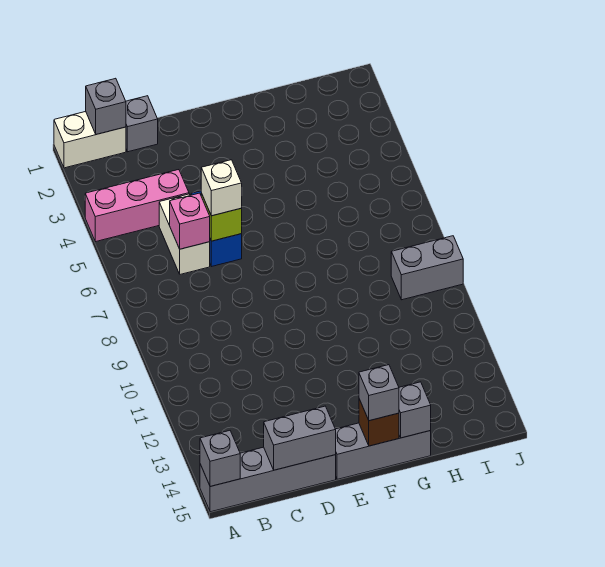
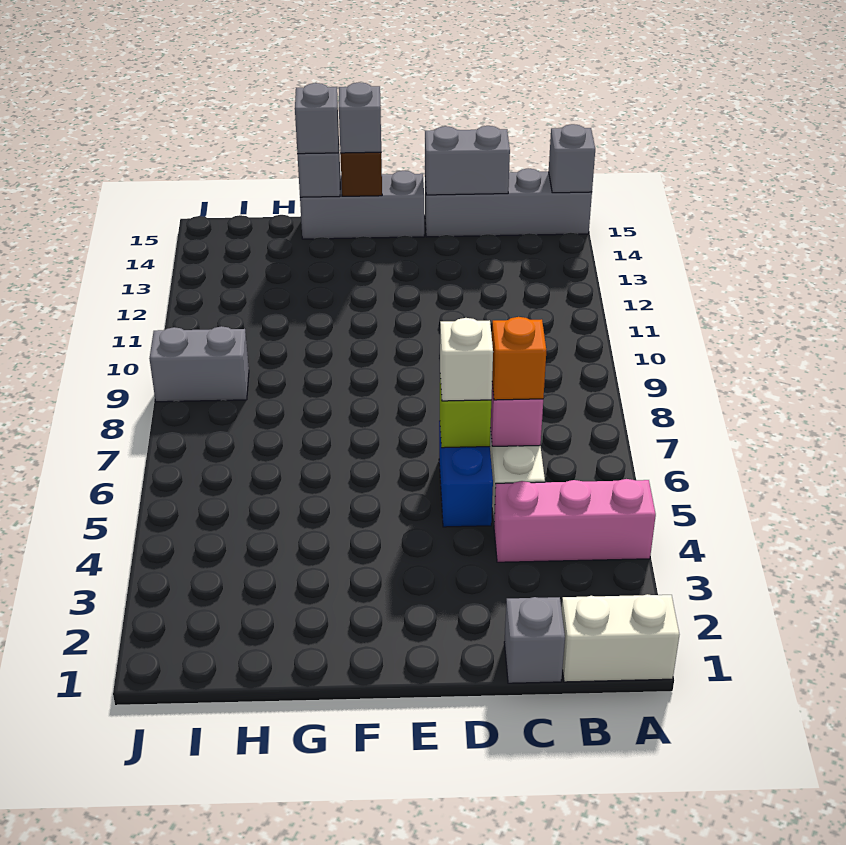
grey brick B1 level 2 -> grey brick G15 level 3
none -> orange brick C6 level 3

